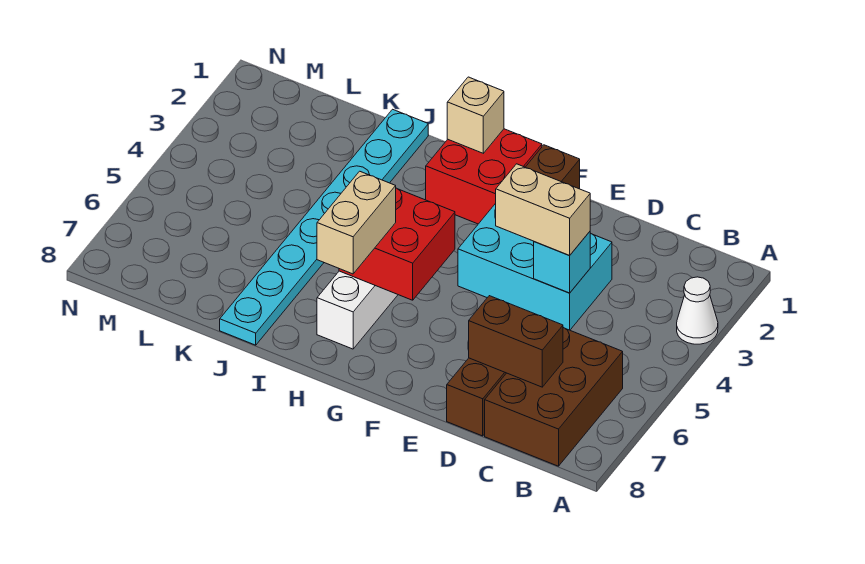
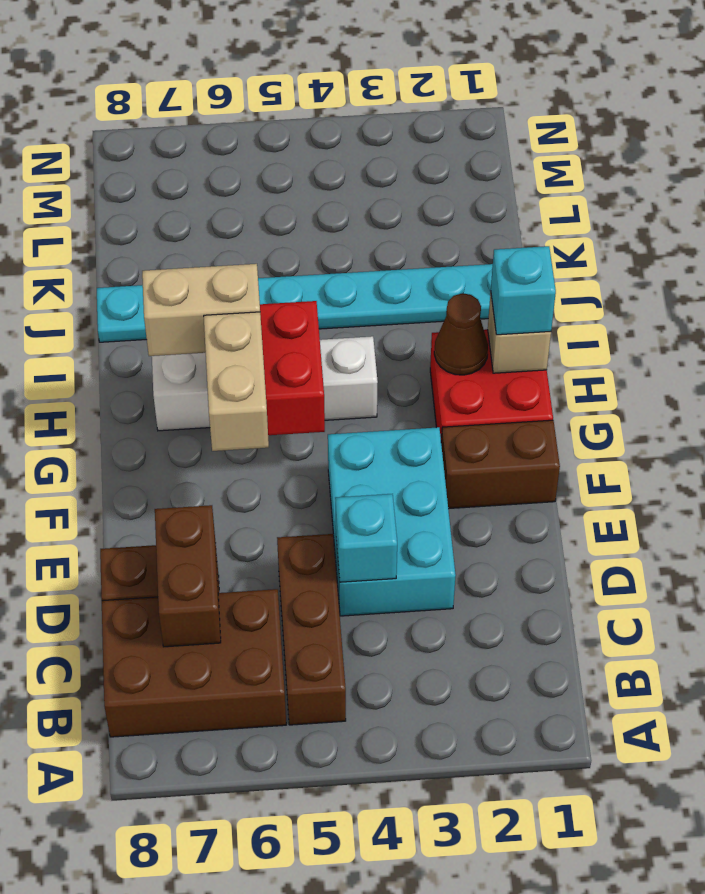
white cone A3 level 1 -> none
none -> brown brick B5:D5 level 1
tan brick D4:E4 level 3 -> tan brick F6:G6 level 3
none -> cyan brick H1 level 3
none -> brown cone H2 level 2

